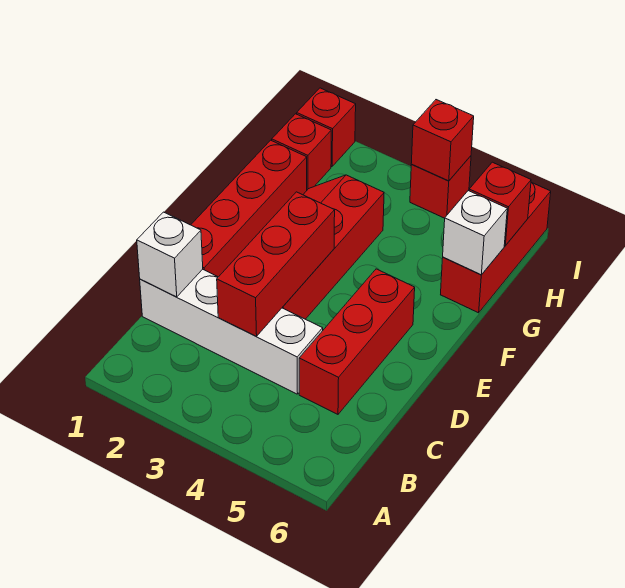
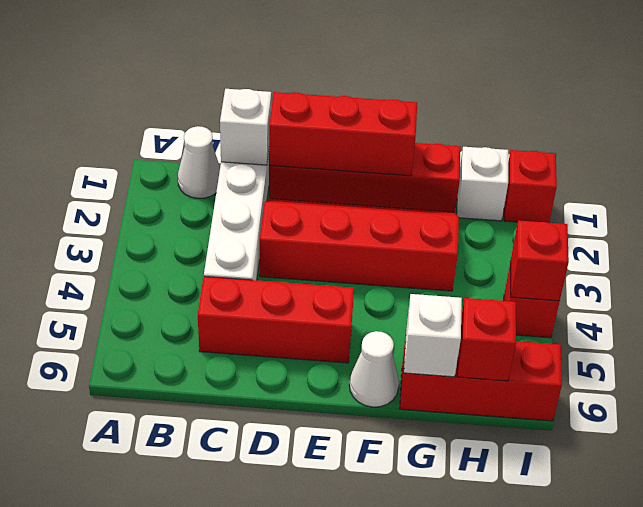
none -> white cone B1 level 1
red brick C3:E3 level 2 -> red brick D1:F1 level 2
none -> white cone F6 level 1
red brick H1 level 1 -> white brick H1 level 1

